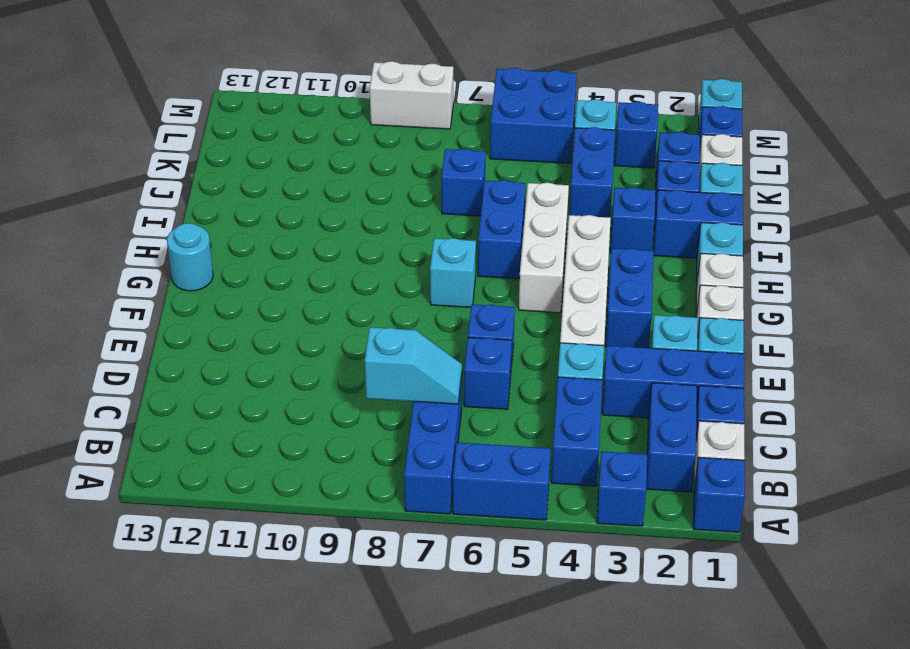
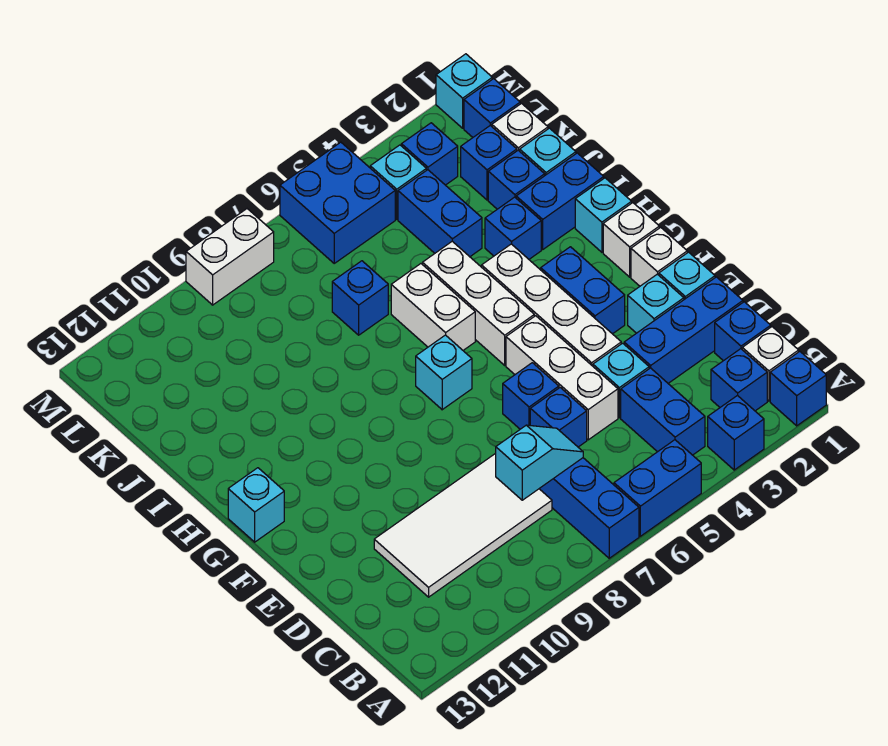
blue brick B2:C2 level 1 -> blue brick B2 level 1
none -> white tile C8:D11 level 1
none -> white brick D5:F5 level 1
cyan round brick G13 level 1 -> cyan brick G13 level 1
blue brick H6:I6 level 1 -> white brick H6:I6 level 1

